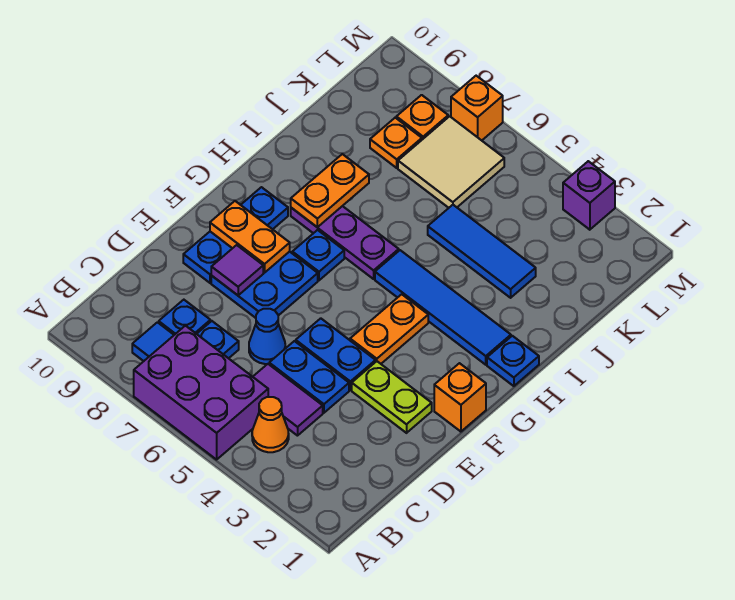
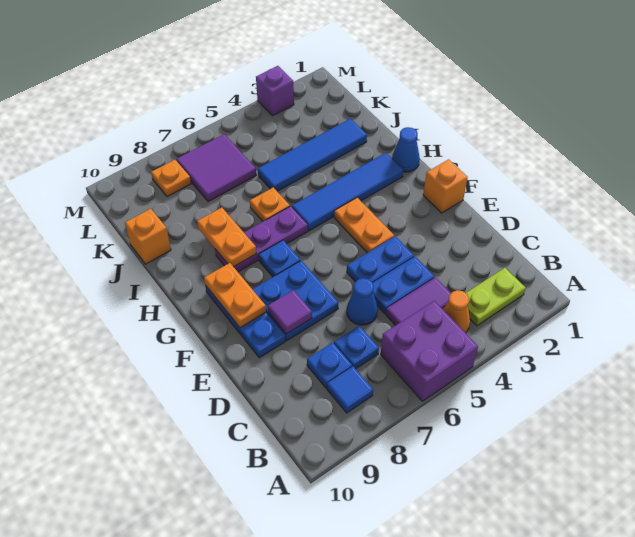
purple brick A5:B7 level 1 -> purple brick A5:B6 level 1
lime plate E2:E3 level 1 -> lime plate B2:B3 level 1
orange plate F8:F9 level 2 -> orange plate F9:G9 level 2
blue plate H1 level 1 -> blue cone H1 level 1
blue tile J3:J5 level 1 -> blue tile J2:J5 level 1
tan tile K6:L7 level 1 -> purple tile K6:L7 level 1
orange plate K8 level 1 -> orange plate I6 level 1
orange brick M7 level 1 -> orange brick J10 level 1

